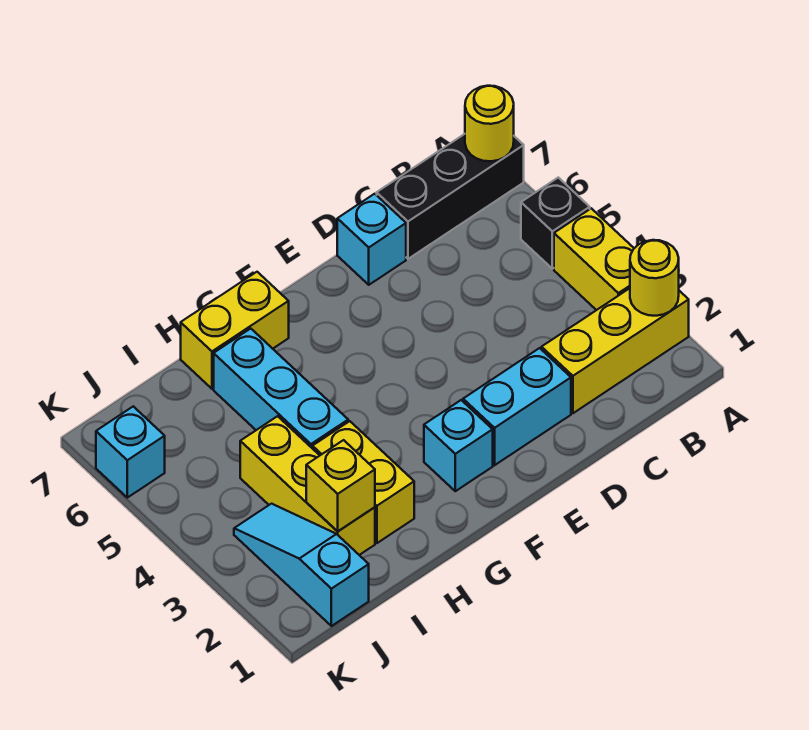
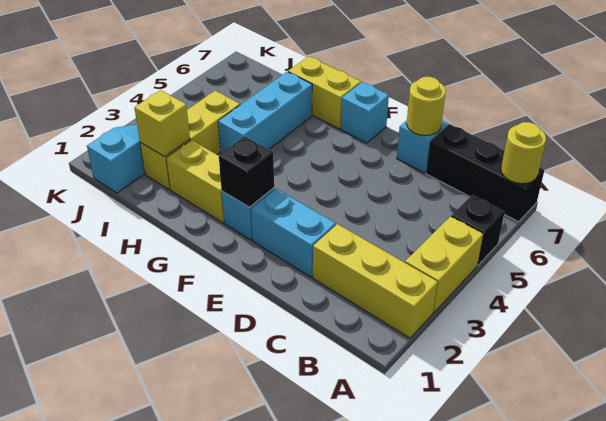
yellow round brick A2 level 2 -> yellow round brick D7 level 2
none -> black brick F2 level 2
yellow brick H2:H3 level 1 -> yellow brick G2:H2 level 1
cyan brick K6 level 1 -> cyan brick F7 level 1

